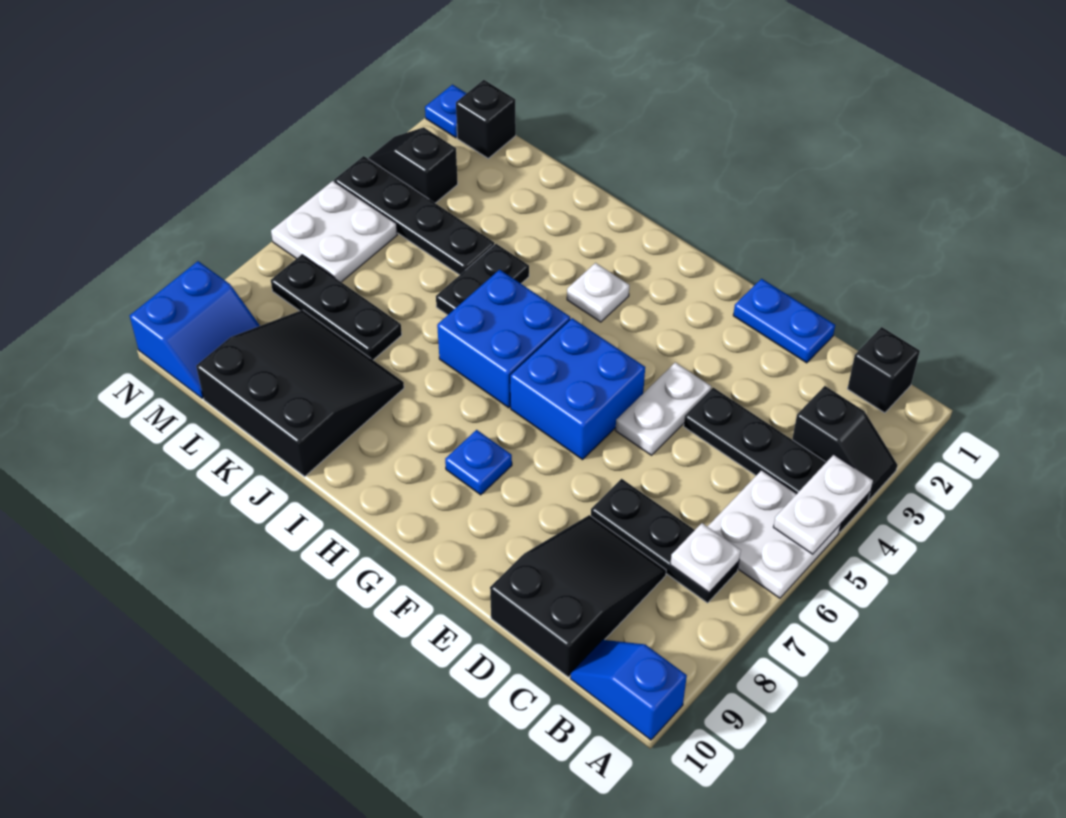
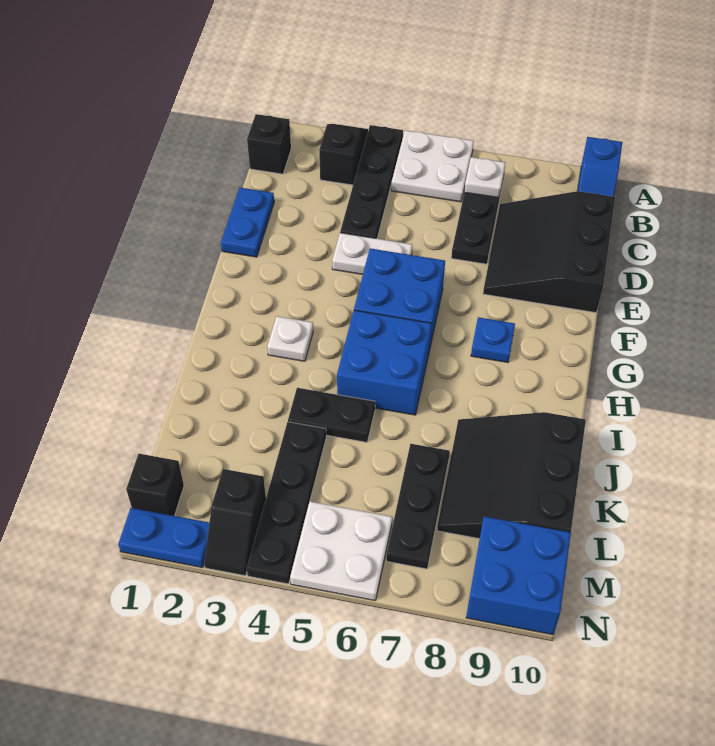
white plate A4:A5 level 2 -> none
black slope C8:D10 level 1 top 10 -> black slope C8:E10 level 1 top 10
blue slope M9:N10 level 1 top N -> blue brick M9:N10 level 1
blue plate N1 level 1 -> blue plate N1:N2 level 1

